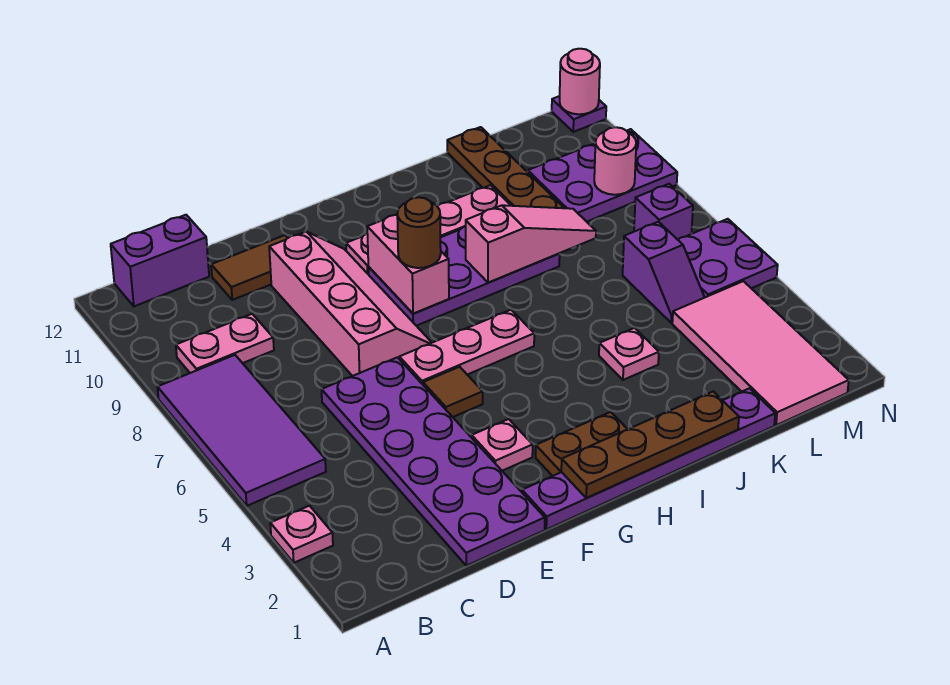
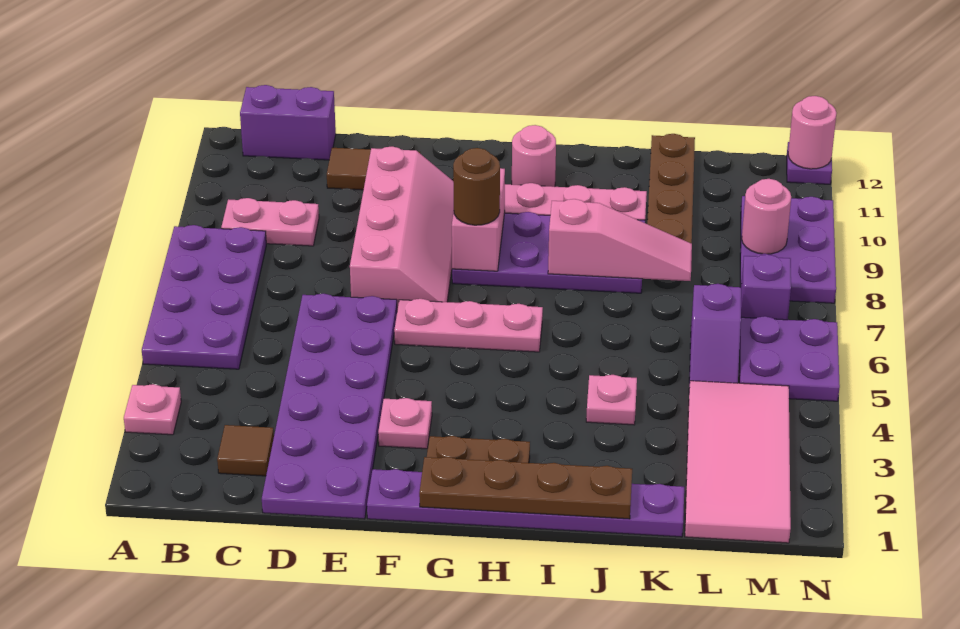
purple tile A5:B8 level 1 -> purple plate A5:B8 level 1
brown tile F5 level 1 -> brown tile C2 level 1
none -> pink round brick H11 level 1
purple plate L9:N10 level 1 -> purple plate M8:N10 level 1

